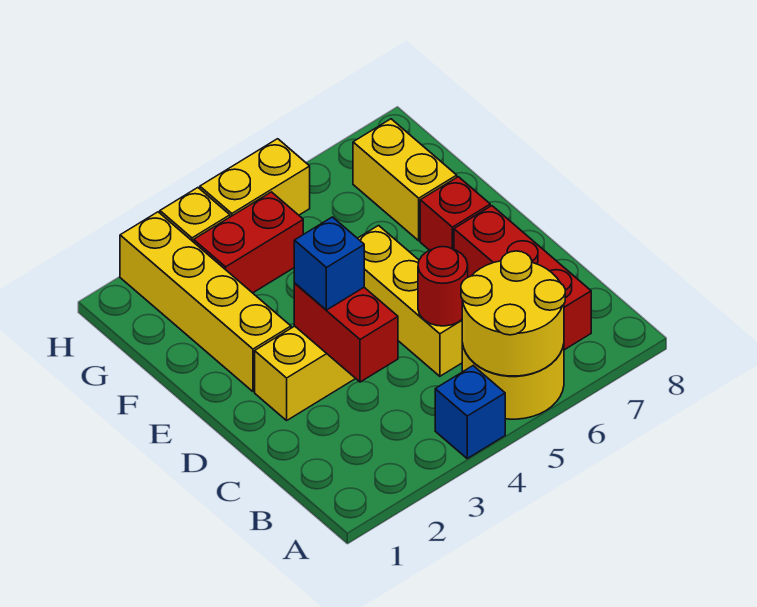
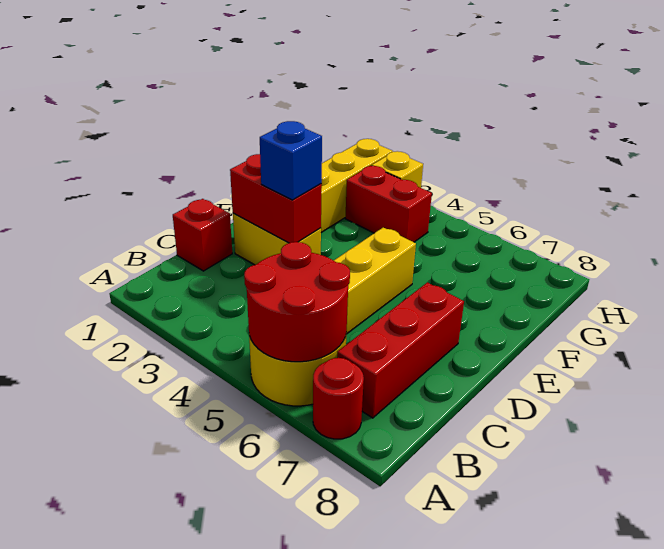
blue brick A4 level 1 -> none
yellow round brick A5:B6 level 2 -> red round brick A5:B6 level 2
red brick C3:D3 level 2 -> red brick D2:D3 level 2
red round brick C5 level 2 -> red round brick A7 level 1
red brick E7 level 1 -> red brick C1 level 1
yellow brick F7:G7 level 1 -> none
yellow brick H4:H5 level 1 -> none

